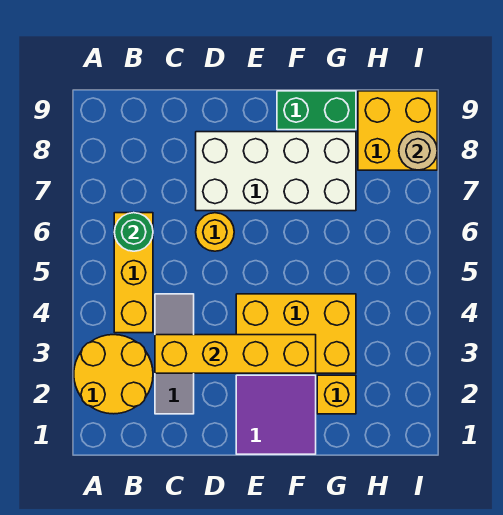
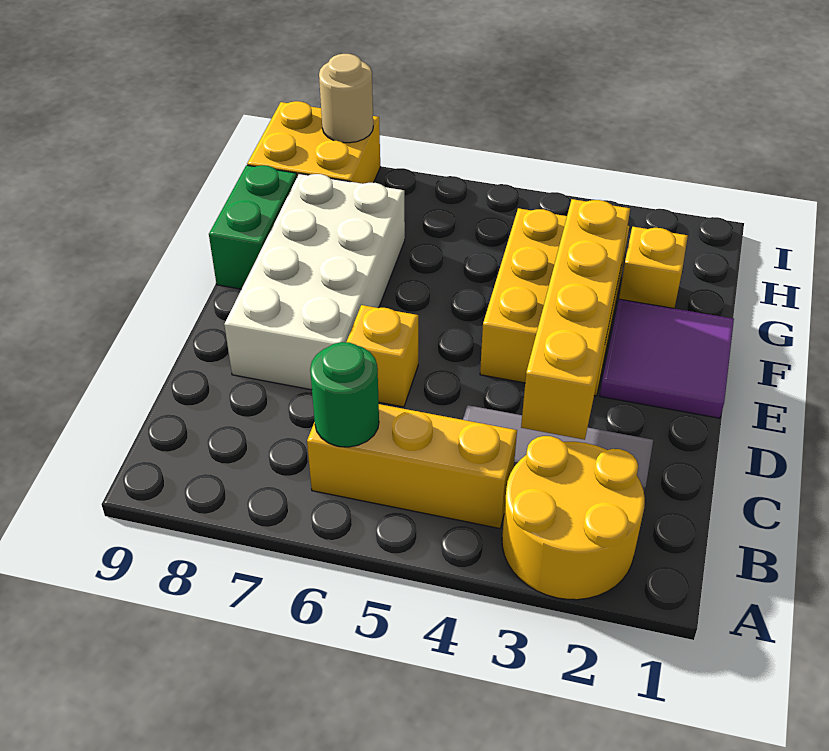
yellow round brick D6 level 1 -> yellow brick D6 level 1

